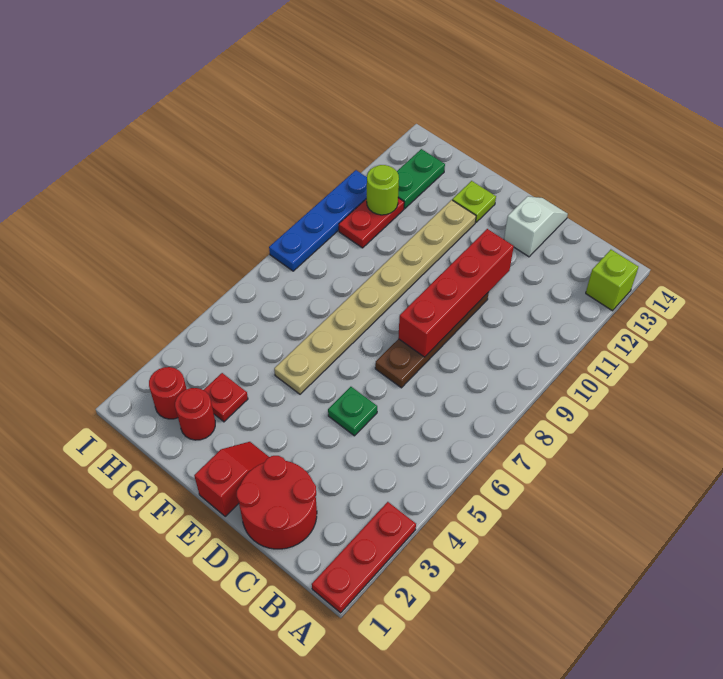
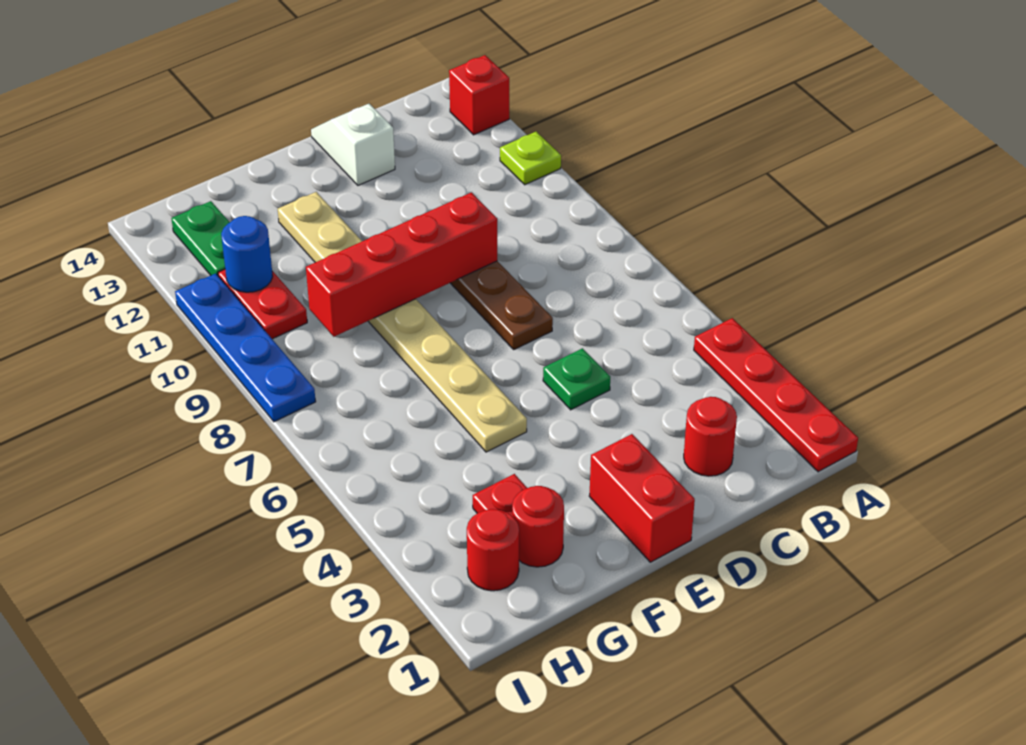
red plate A1:A3 level 1 -> red plate A1:A4 level 1
lime brick A13 level 1 -> red brick A13 level 1
red round brick C1:D2 level 1 -> red round brick C2 level 1
red brick D8:D11 level 2 -> red brick D9:G9 level 2
red slope E1:E2 level 1 top 1 -> red brick E1:E2 level 1
lime plate F13 level 1 -> lime plate A11 level 1
lime round brick H11 level 2 -> blue round brick H11 level 2

